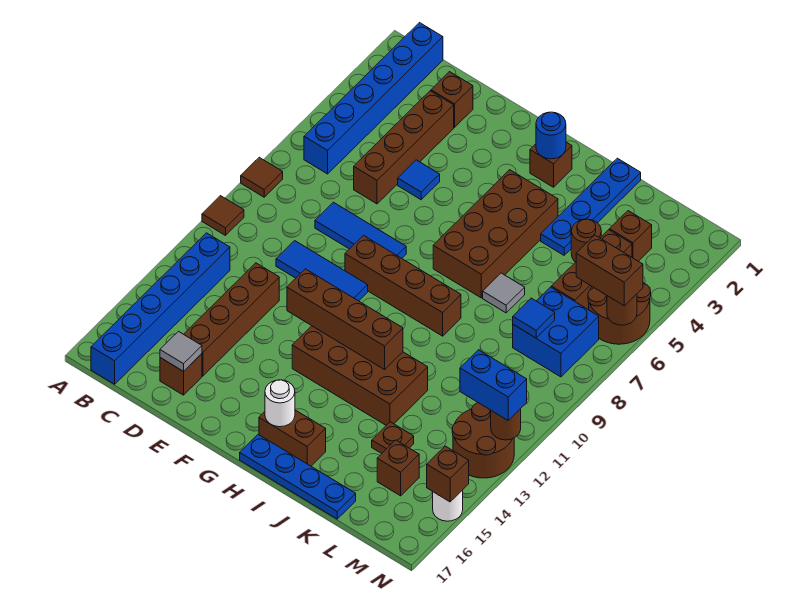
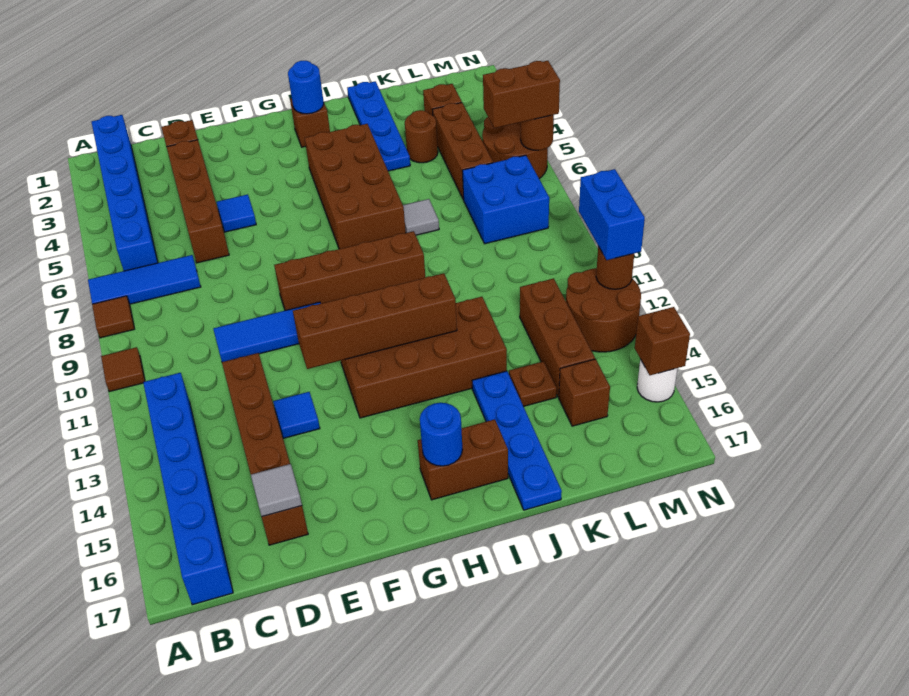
blue tile D8:F8 level 1 -> blue tile A7:C7 level 1
white round brick H16 level 2 -> blue round brick H16 level 2
blue plate H17:K17 level 1 -> blue plate J14:J17 level 1
blue tile L8 level 2 -> blue tile E13 level 1
none -> brown brick L12:L14 level 1
blue brick M12:N12 level 3 -> blue brick N11:N12 level 3

